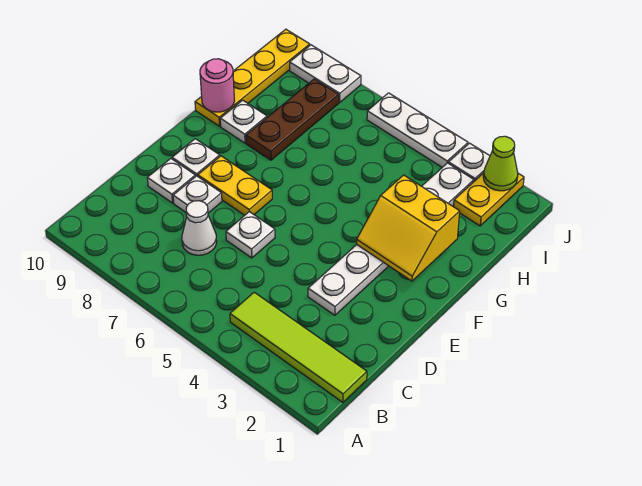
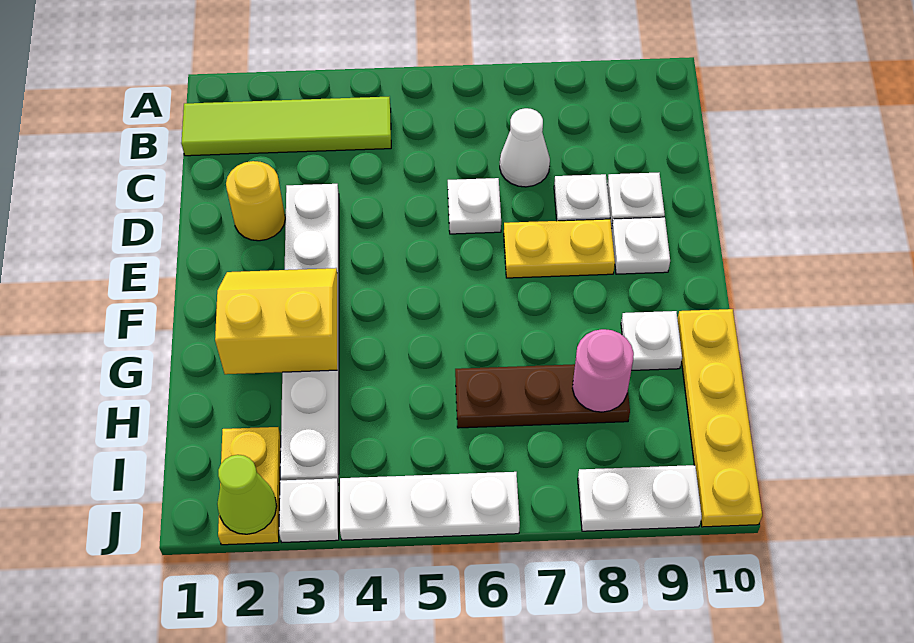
none -> yellow round brick D2 level 1
brown plate G8:I8 level 1 -> brown plate H6:H8 level 1
pink round brick G10 level 2 -> pink round brick H8 level 2

